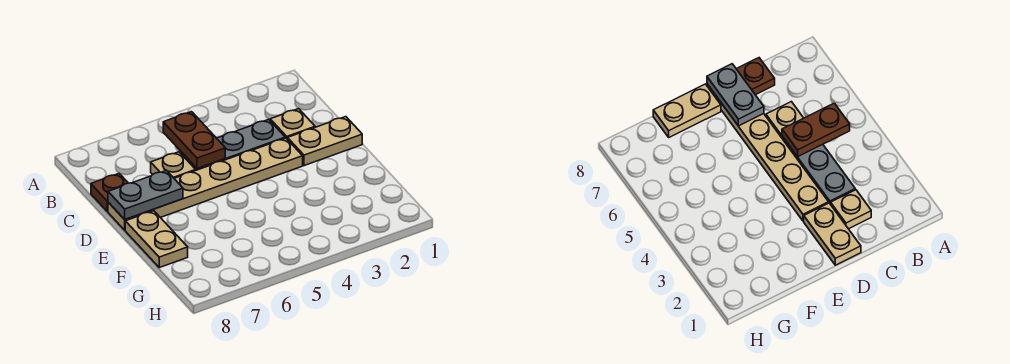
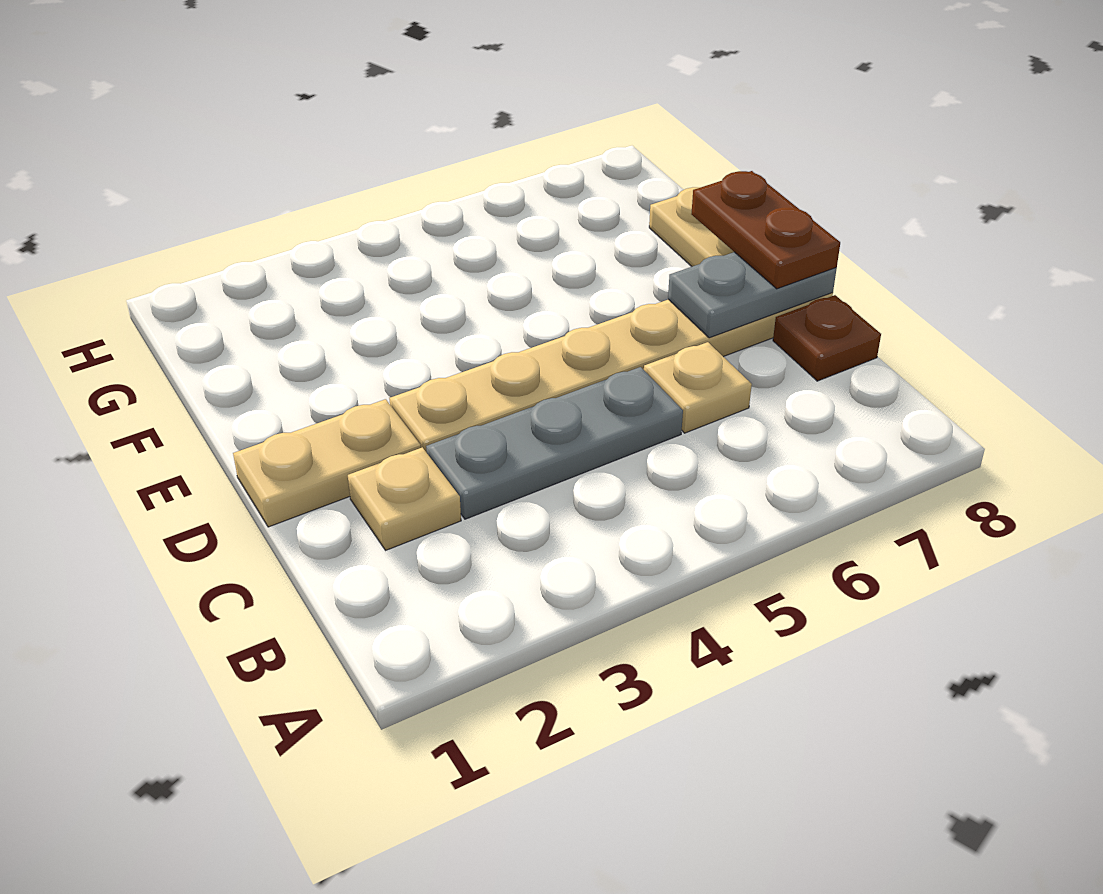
brown plate B5:C5 level 2 -> brown plate D8:E8 level 3

